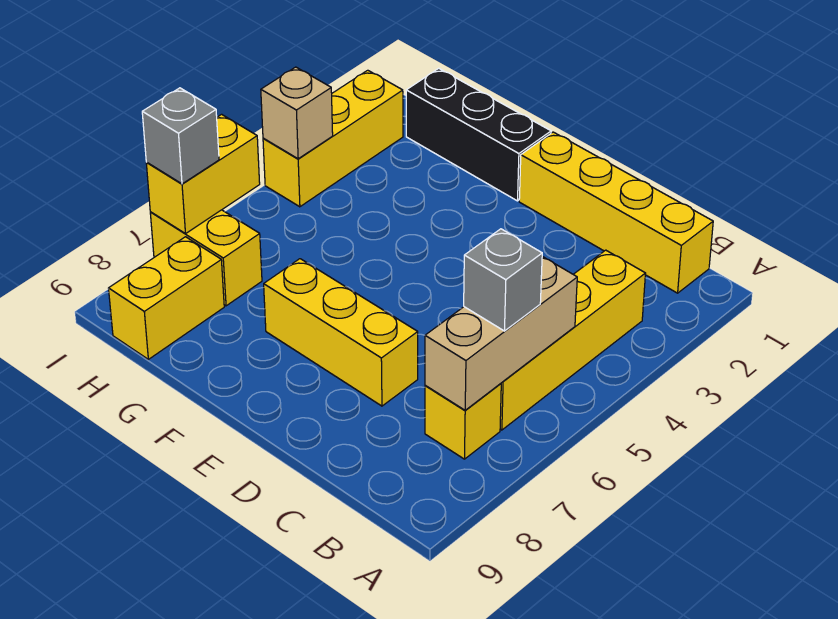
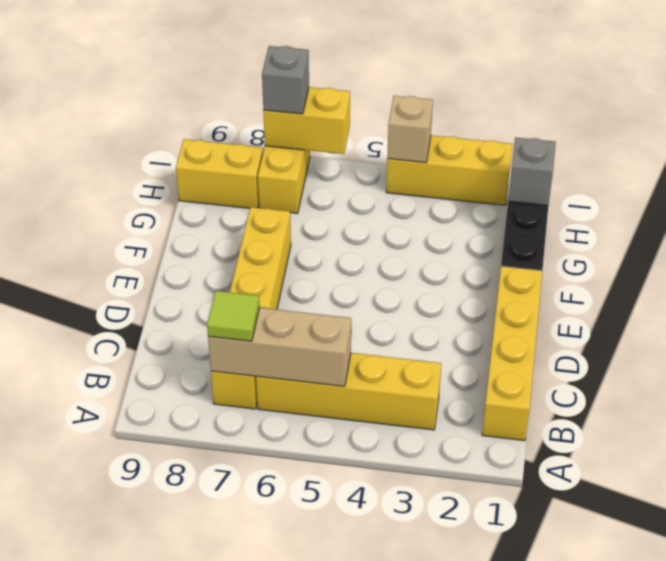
grey brick B6 level 3 -> grey brick H1 level 2
none -> lime tile B7 level 3

